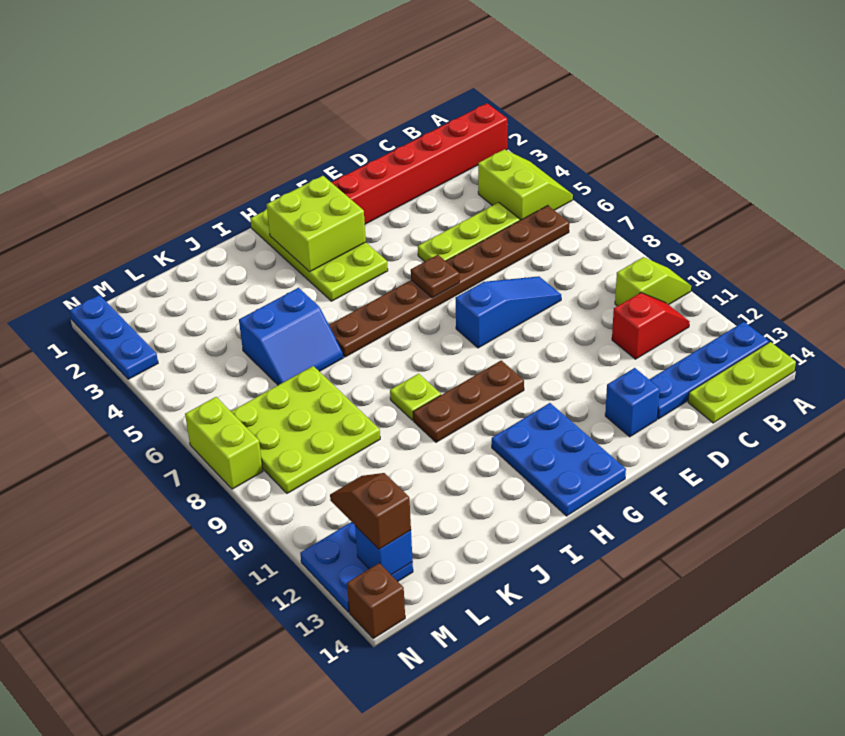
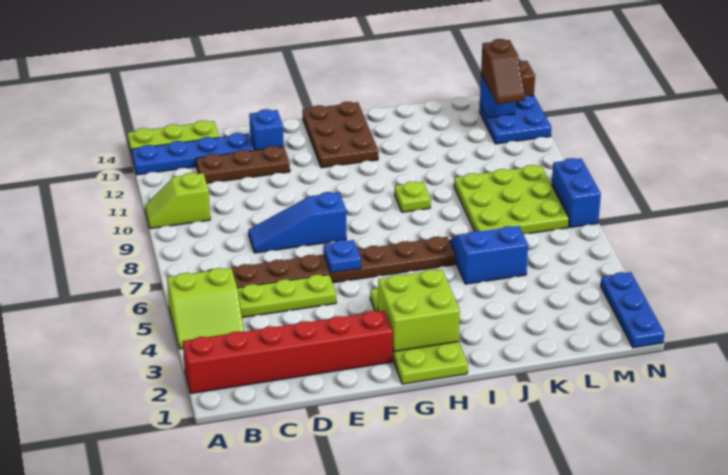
lime slope A4:B5 level 1 top B -> lime slope A4:B5 level 1 top 5
red slope B11:C11 level 1 top C -> none
brown plate F6 level 2 -> blue plate F6 level 2
brown plate G10:I10 level 1 -> brown plate C12:E12 level 1
blue plate G12:H14 level 1 -> brown plate G12:H14 level 1
lime brick N7:N8 level 1 -> blue brick N7:N8 level 1

